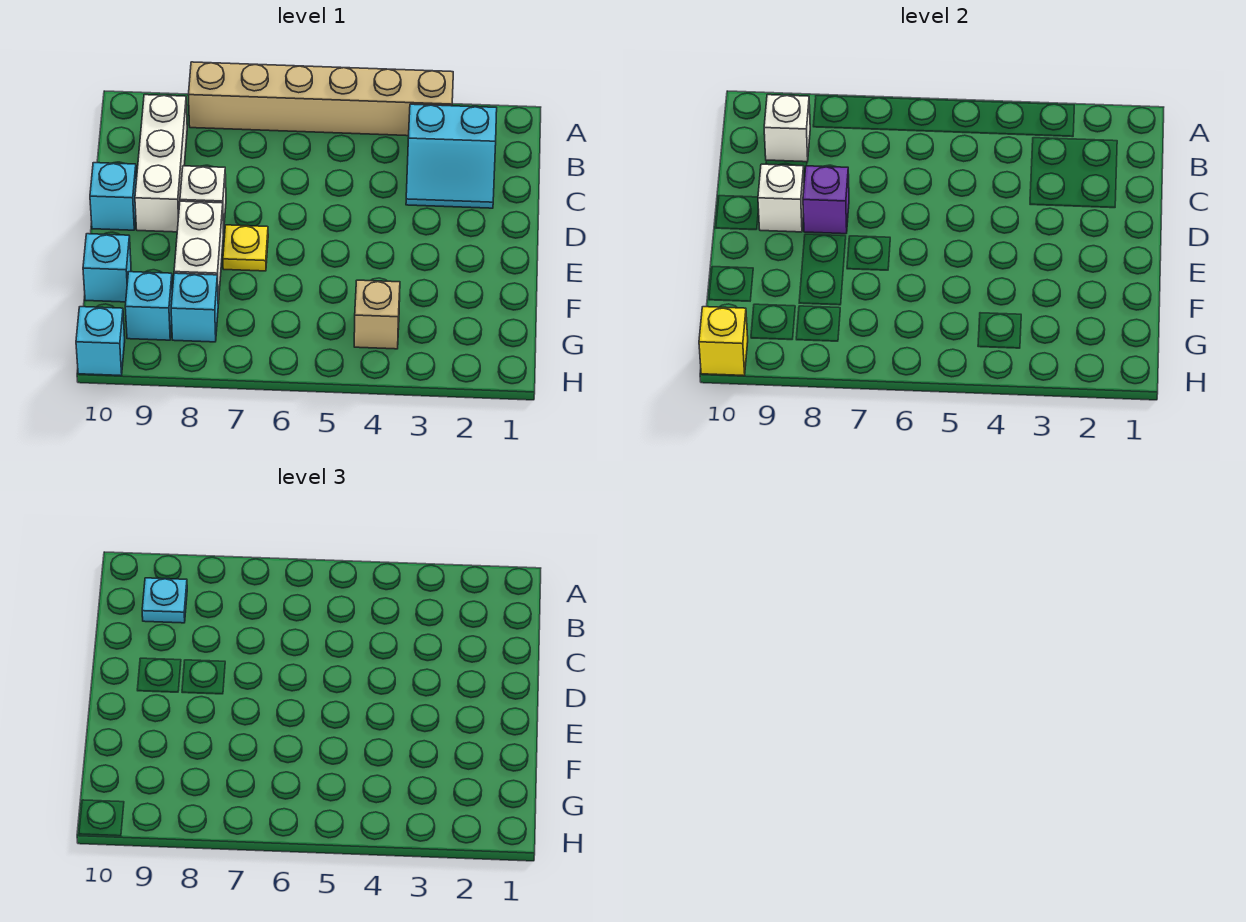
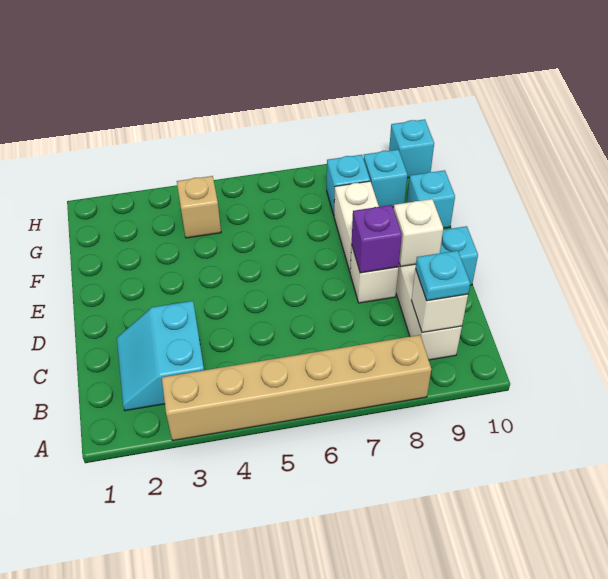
cyan slope B2:C3 level 1 top B -> cyan slope B2:C3 level 1 top 3
yellow plate E7 level 1 -> none
yellow brick H10 level 2 -> none

